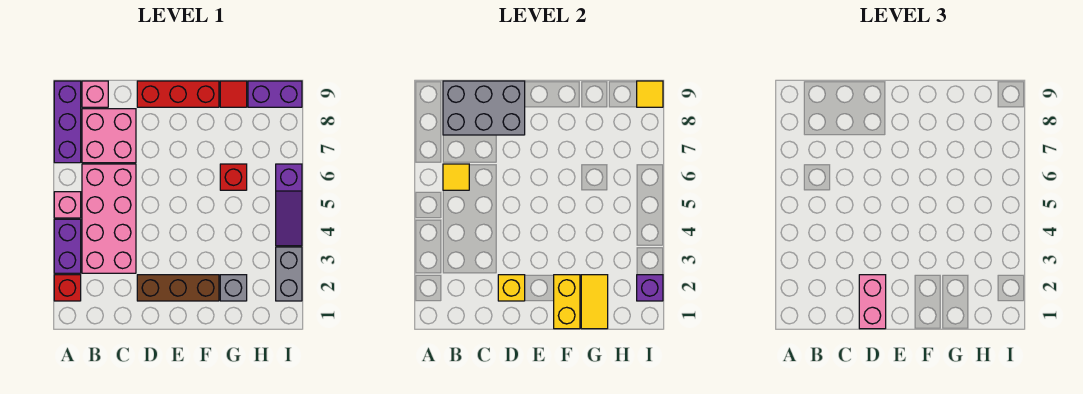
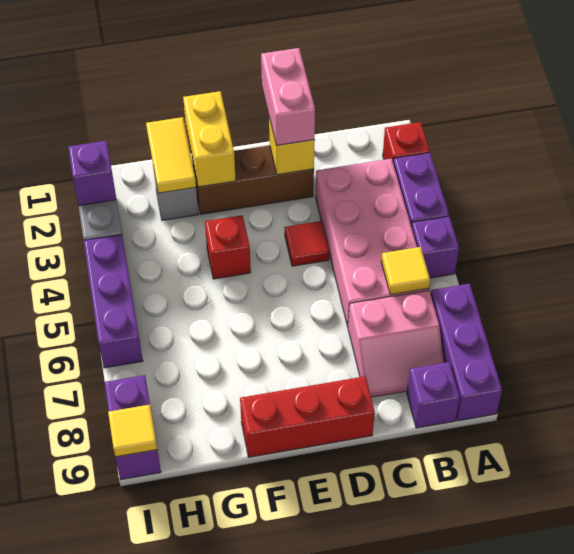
pink brick A5 level 1 -> purple brick A5 level 1
pink brick B7:C8 level 1 -> pink slope B7:C8 level 1 top 7
grey brick B8:D9 level 2 -> none
pink brick B9 level 1 -> purple brick B9 level 1
red brick G6 level 1 -> red brick F4 level 1
red tile G9 level 1 -> red tile D4 level 1
purple brick H9:I9 level 1 -> purple brick I8:I9 level 1
purple slope I4:I6 level 1 top 6 -> purple brick I4:I6 level 1

